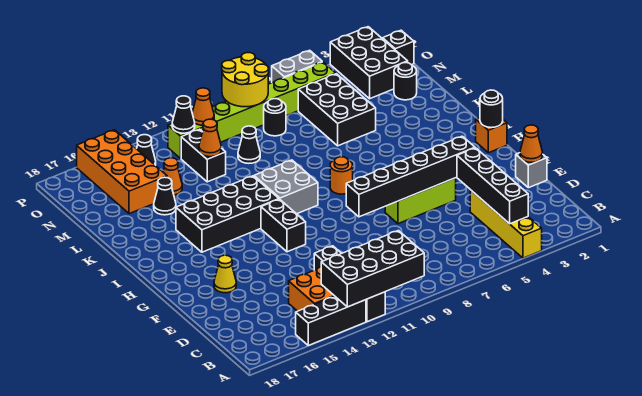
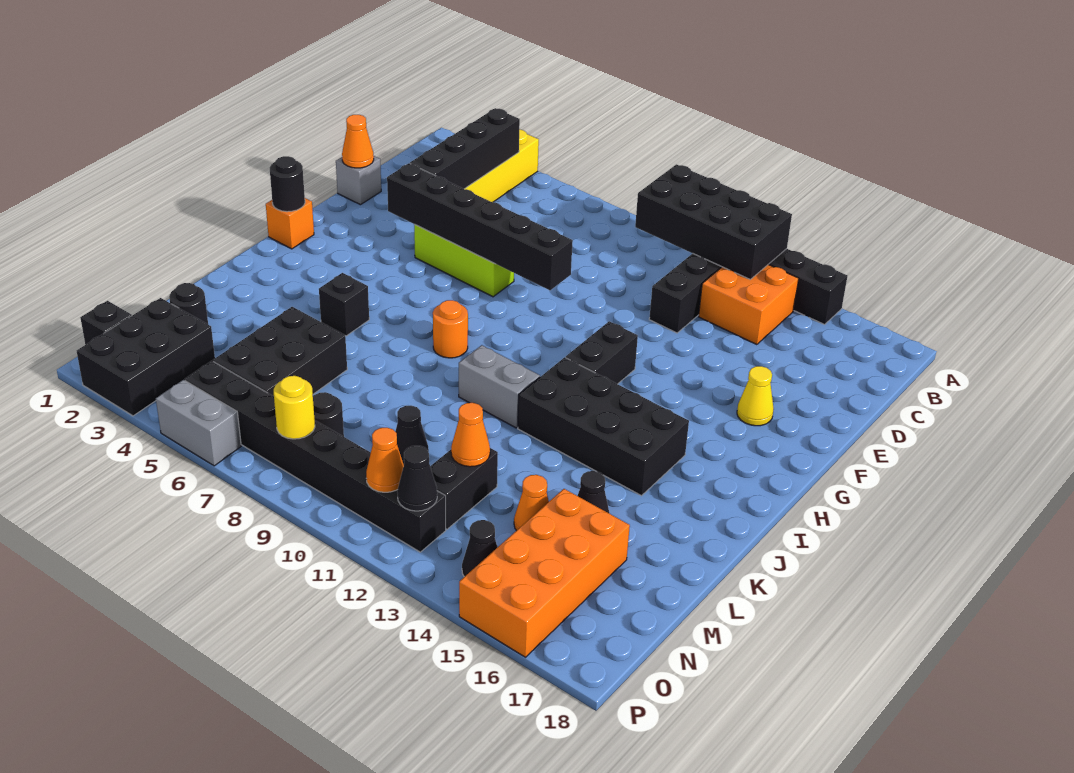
grey brick I10:J11 level 1 -> grey brick J10:J11 level 1
none -> black brick J5 level 1
lime brick O5:O12 level 1 -> black brick O5:O12 level 1
yellow round brick O8:P9 level 2 -> yellow round brick O8 level 2

